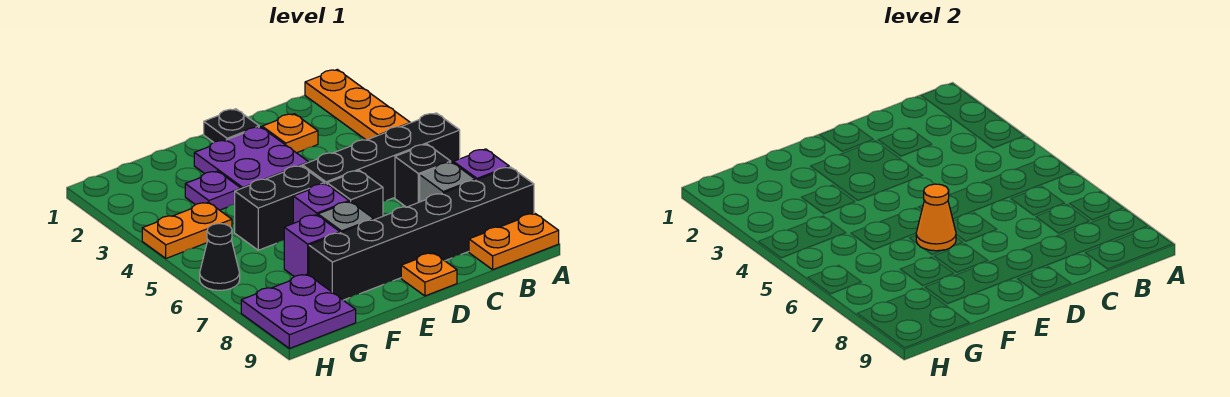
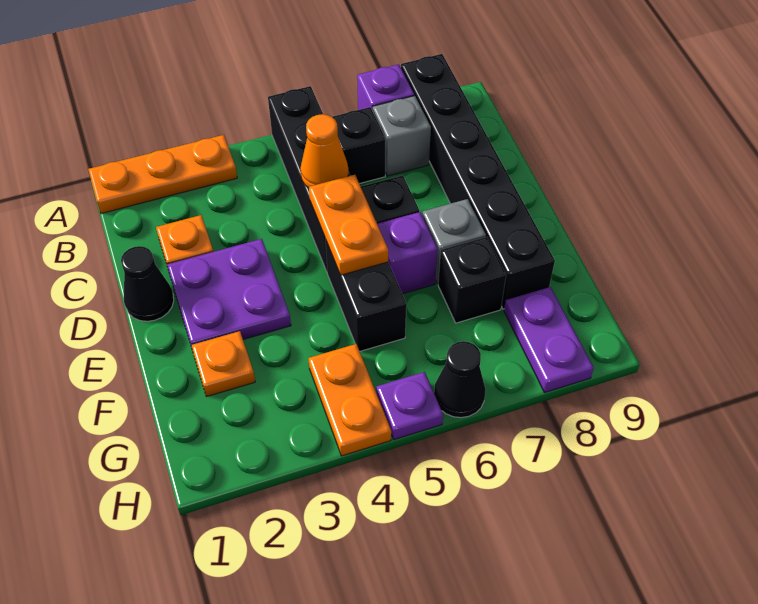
orange plate A9:B9 level 1 -> orange plate D5:E5 level 2
black plate D1 level 1 -> black cone D1 level 1
orange plate D9 level 1 -> orange plate F2 level 1
orange cone E6 level 2 -> orange cone C5 level 2
purple plate F3 level 1 -> purple plate H5 level 1
purple brick F7 level 1 -> black brick F7 level 1
purple plate G8:H9 level 1 -> purple plate G8:H8 level 1

